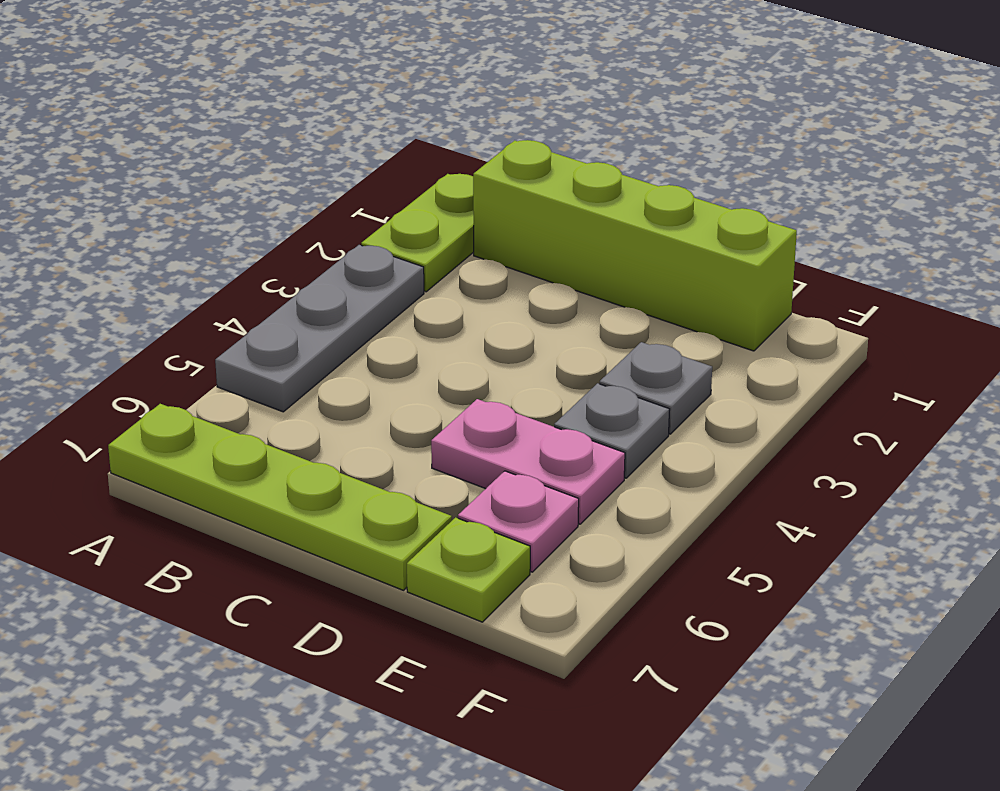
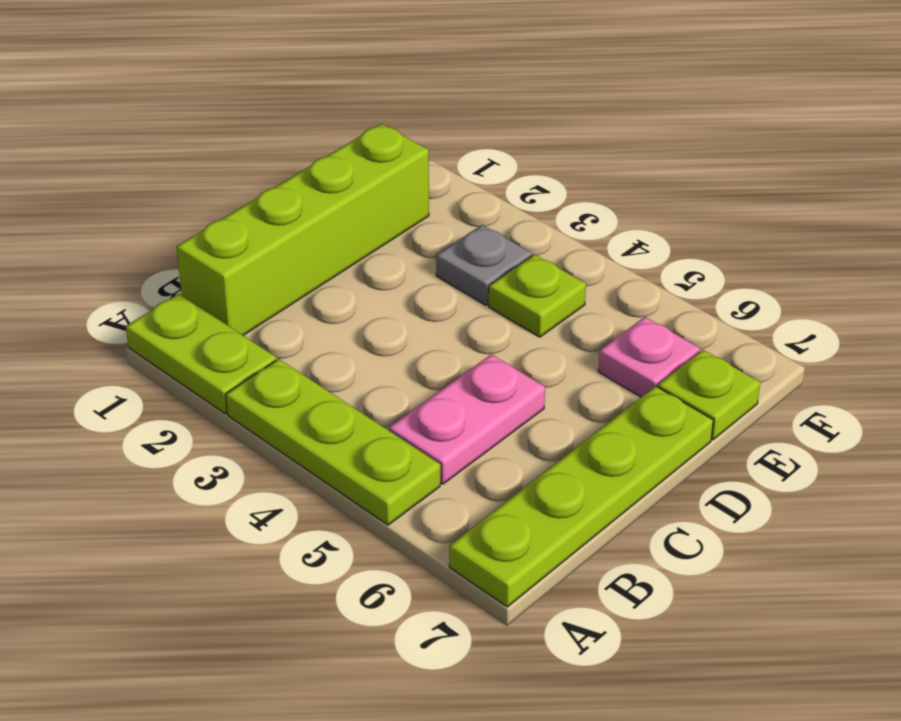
grey plate A3:A5 level 1 -> lime plate A3:A5 level 1
pink plate D5:E5 level 1 -> pink plate B5:C5 level 1
grey plate E4 level 1 -> lime plate E4 level 1

